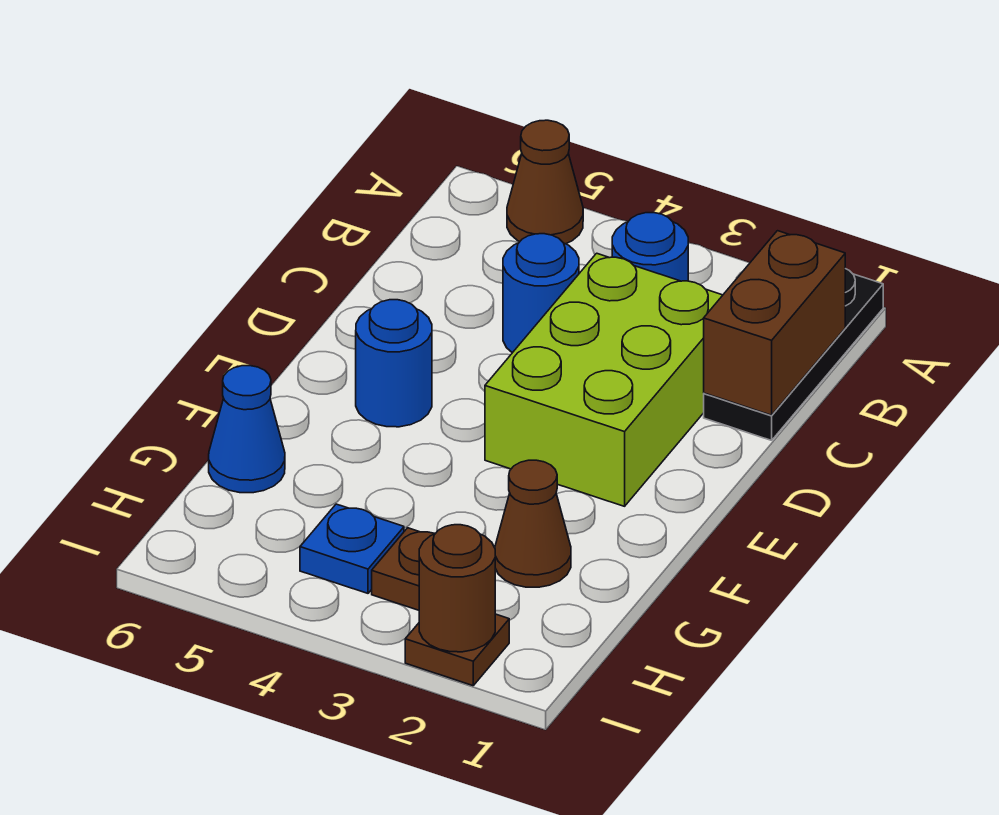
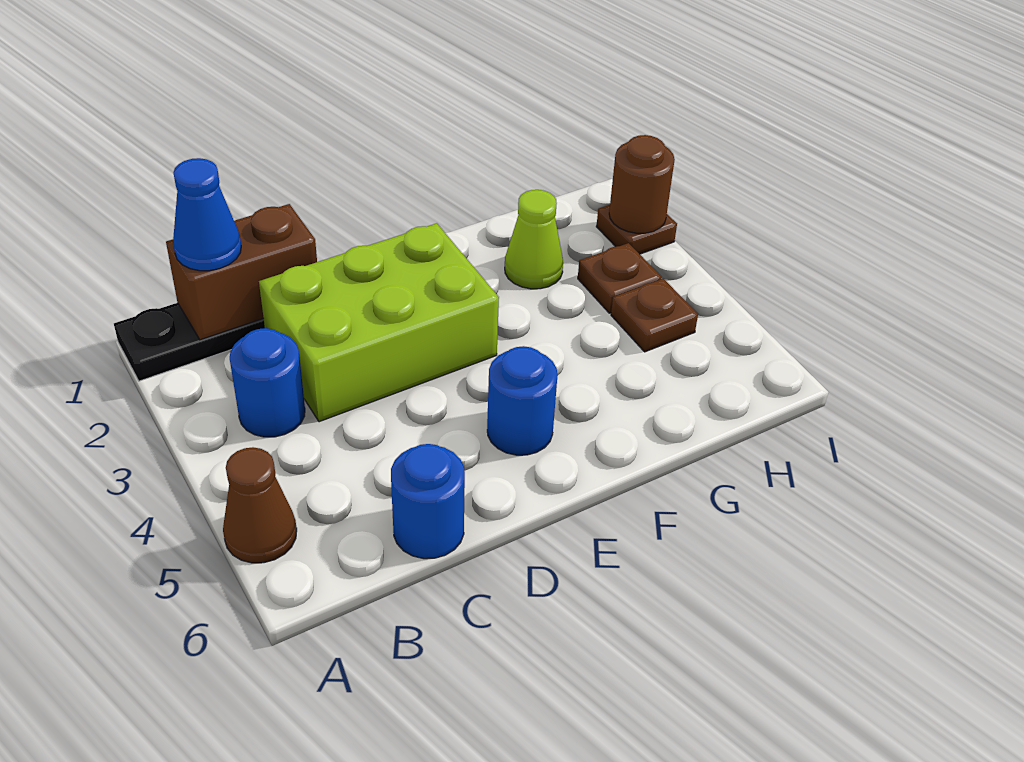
blue round brick C4 level 1 -> blue round brick C6 level 1
brown cone G2 level 1 -> lime cone G2 level 1
blue cone G6 level 1 -> blue cone B1 level 3
blue plate H4 level 1 -> brown plate H4 level 1

